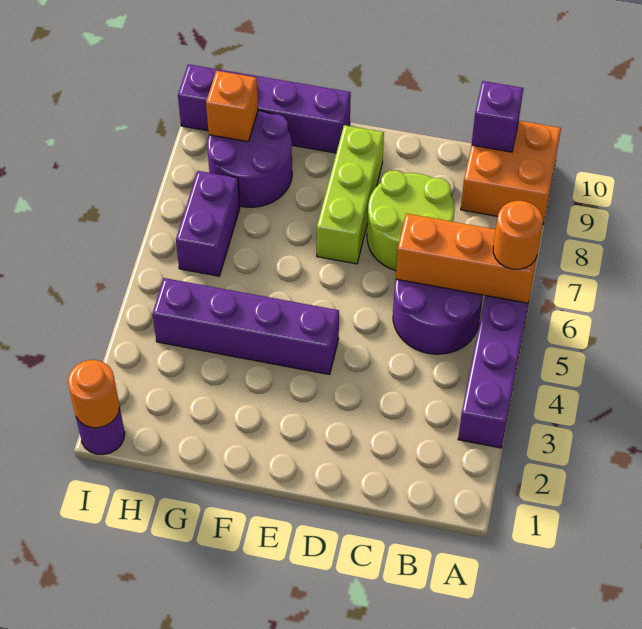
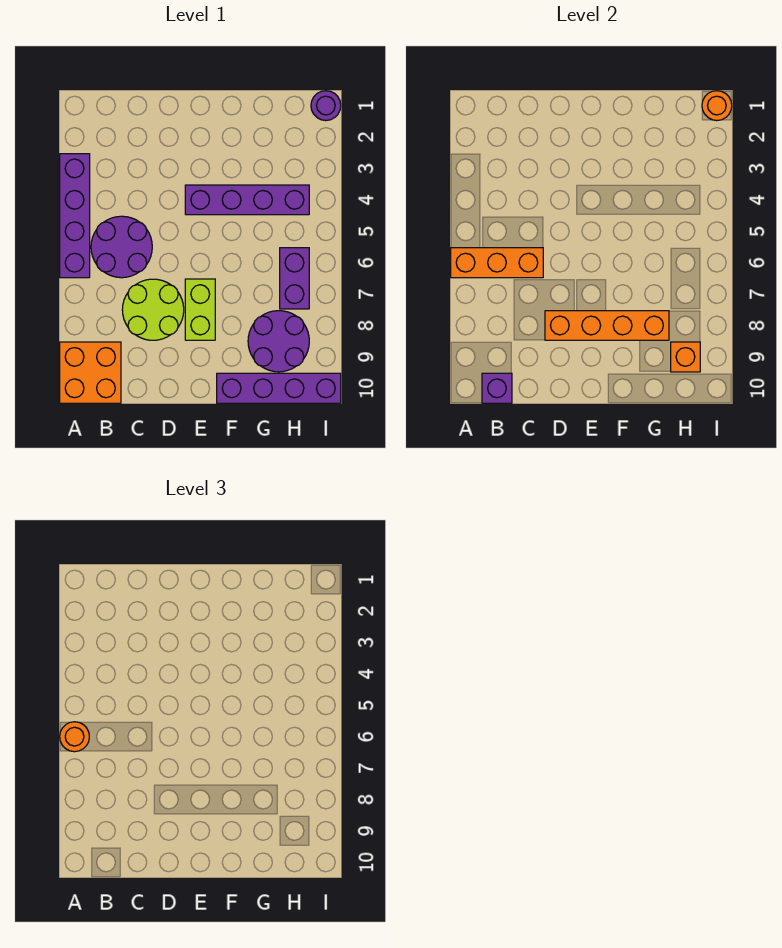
none -> orange brick D8:G8 level 2
lime brick E7:E9 level 1 -> lime brick E7:E8 level 1

